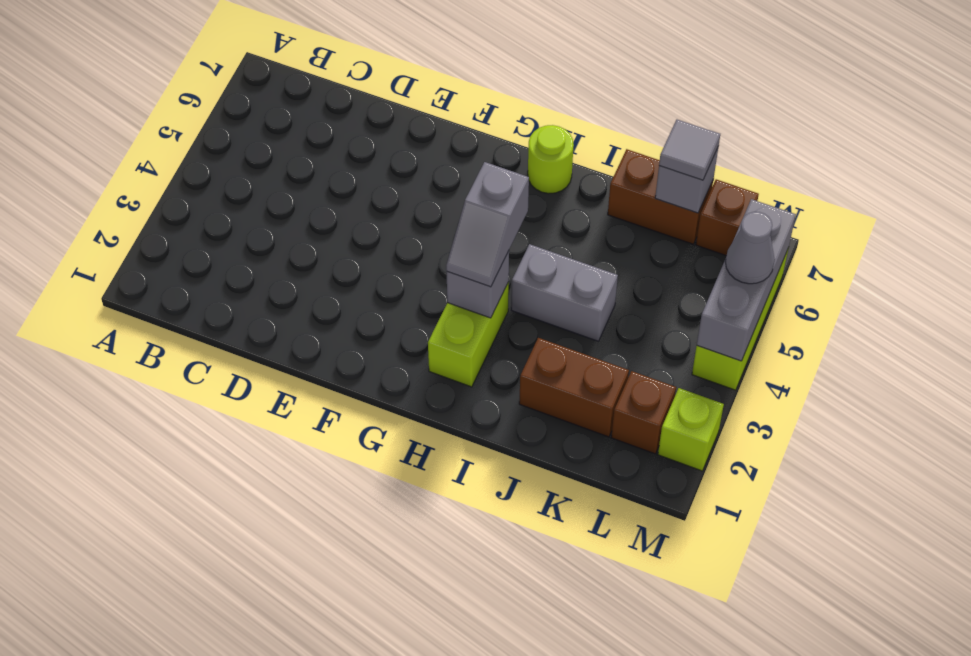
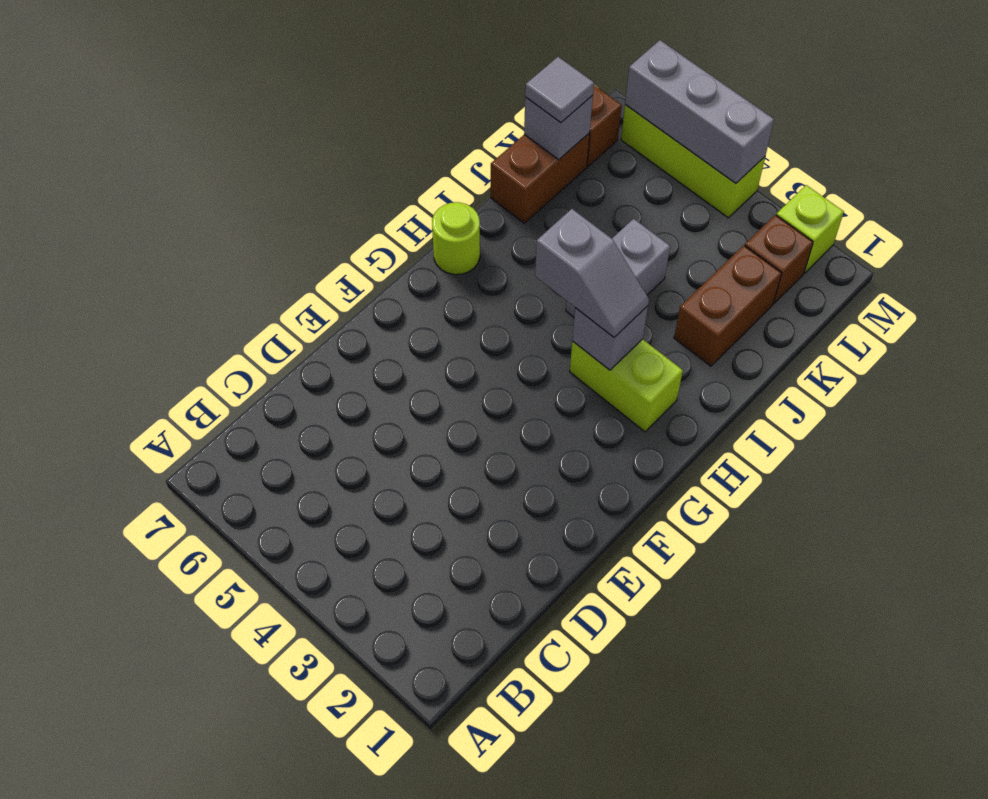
grey cone M5 level 3 -> none

